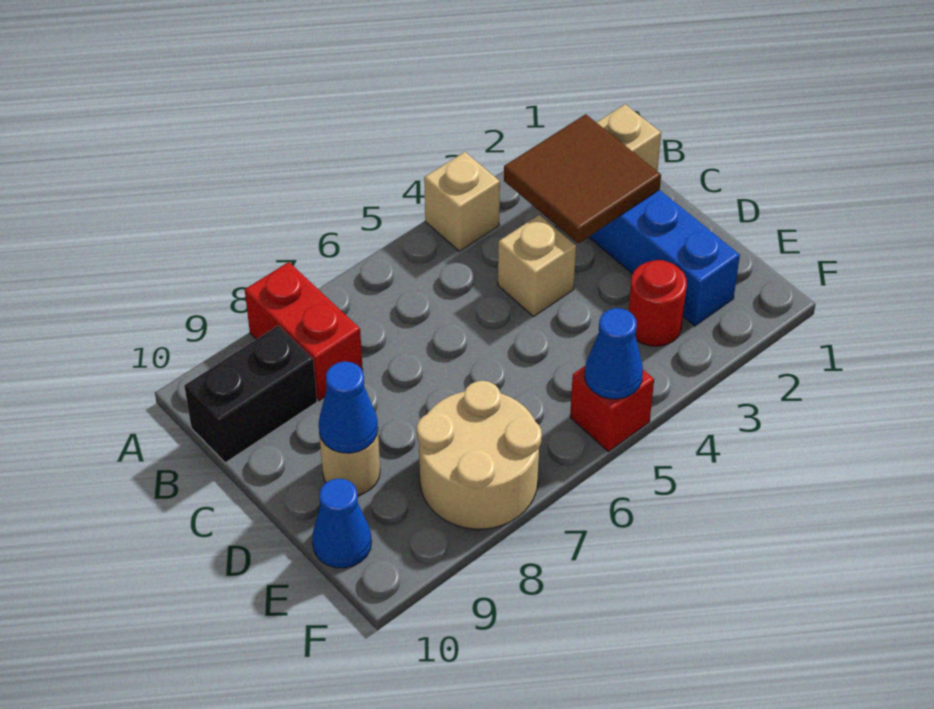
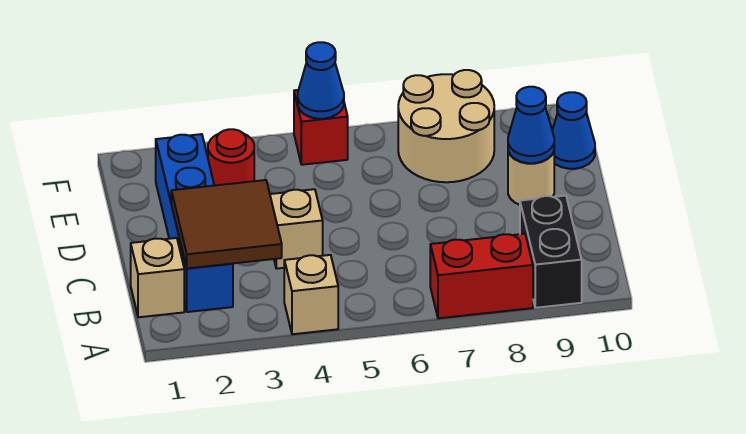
red brick A8:B8 level 1 -> red brick A7:A8 level 1
black brick B9:B10 level 1 -> black brick A9:B9 level 1

